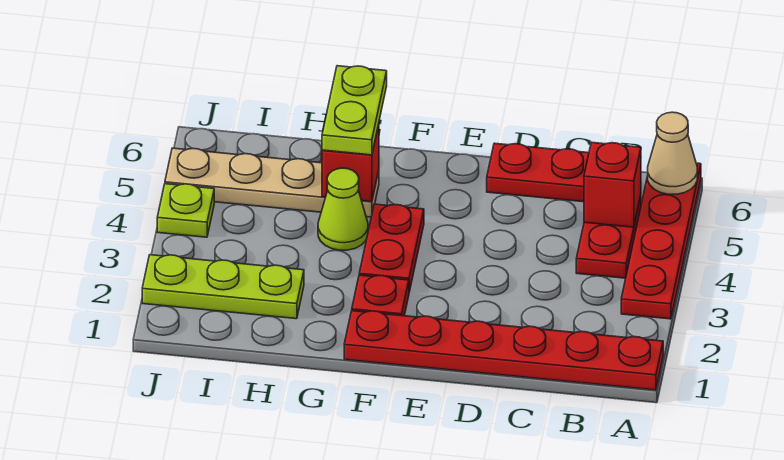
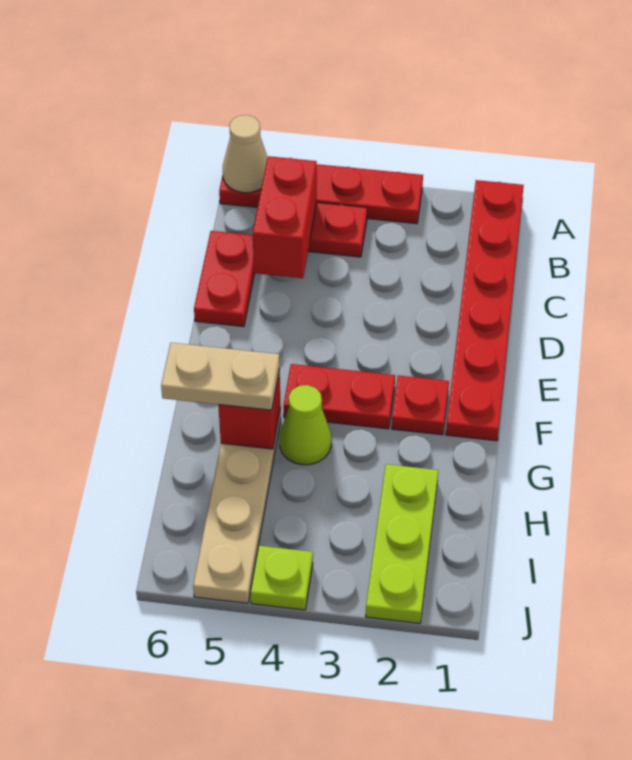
red brick B5 level 2 -> red brick B5:C5 level 2
lime plate G5:G6 level 3 -> tan plate G5:G6 level 3

